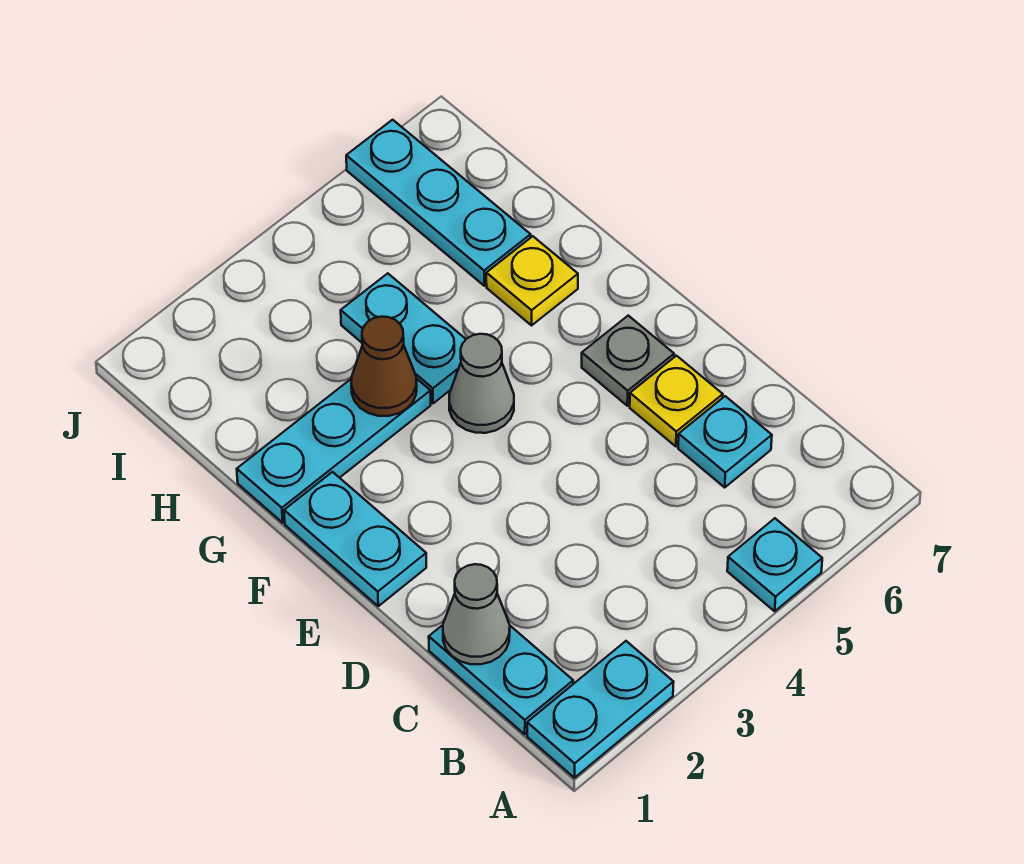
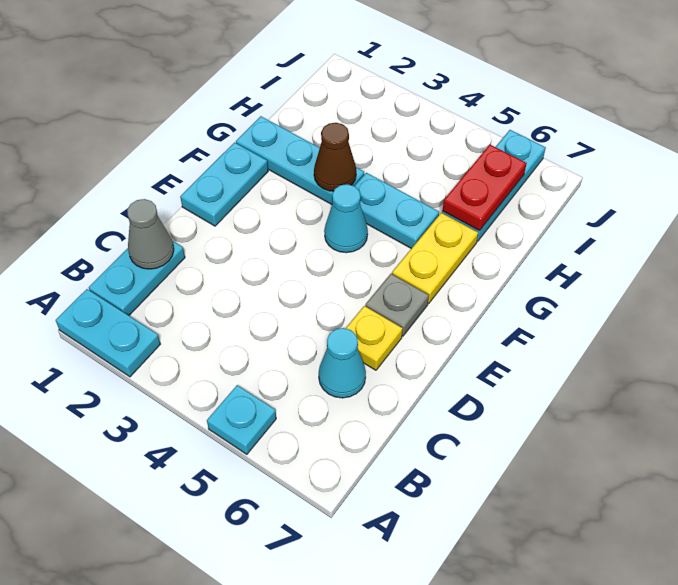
cyan plate C6 level 1 -> cyan cone C6 level 1
grey cone F4 level 1 -> cyan cone F4 level 1
cyan plate G4:H4 level 1 -> cyan plate G4:G5 level 1
yellow plate G6 level 1 -> yellow plate F6:G6 level 1
none -> red plate H6:I6 level 2

